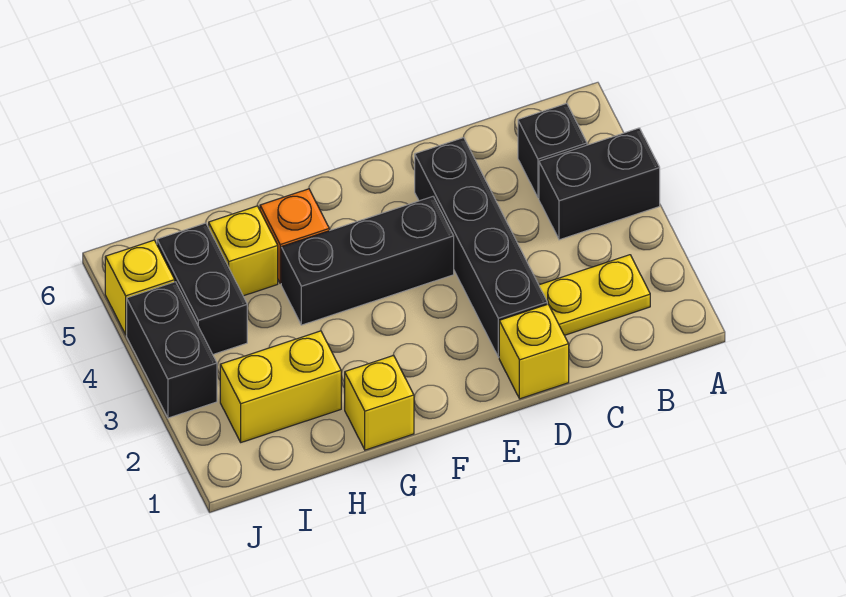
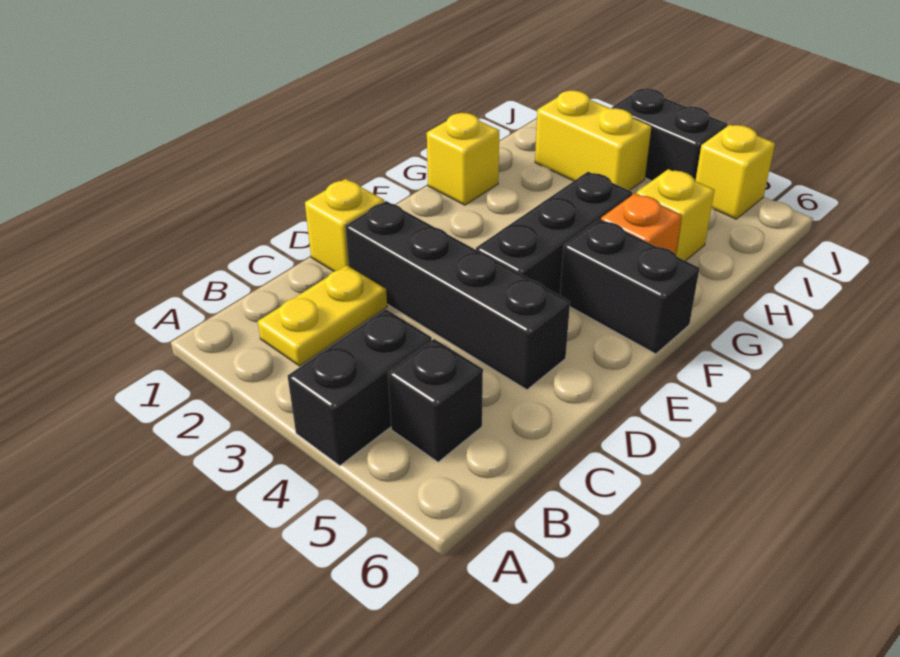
yellow brick H2:I2 level 1 -> yellow brick I2:I3 level 1
black brick I4:I5 level 1 -> black brick F5:F6 level 1

